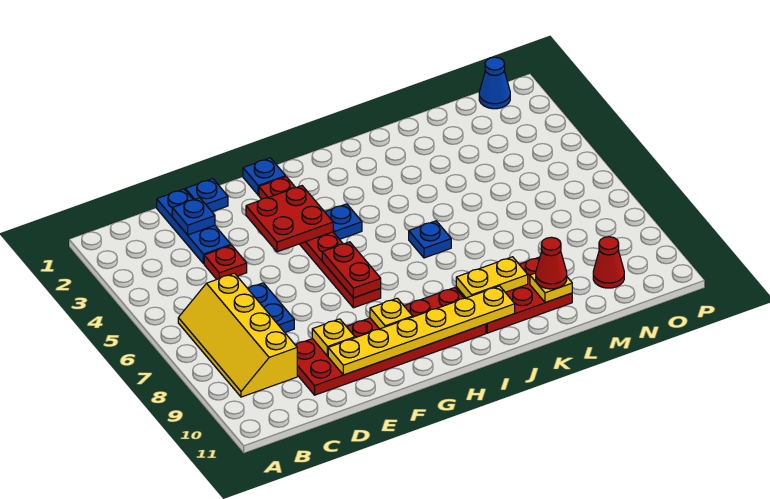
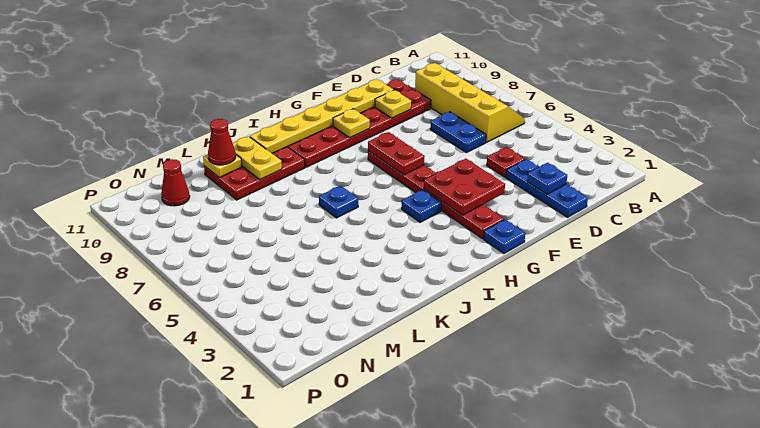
blue plate E1 level 1 -> none
yellow plate J9:K9 level 2 -> yellow plate K9:K10 level 2
blue cone O1 level 1 -> none

